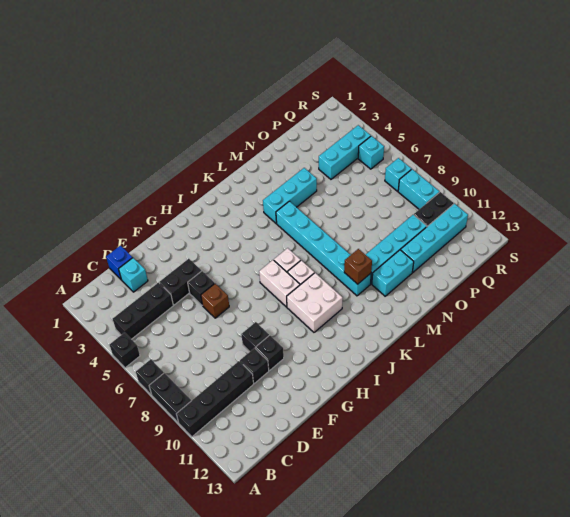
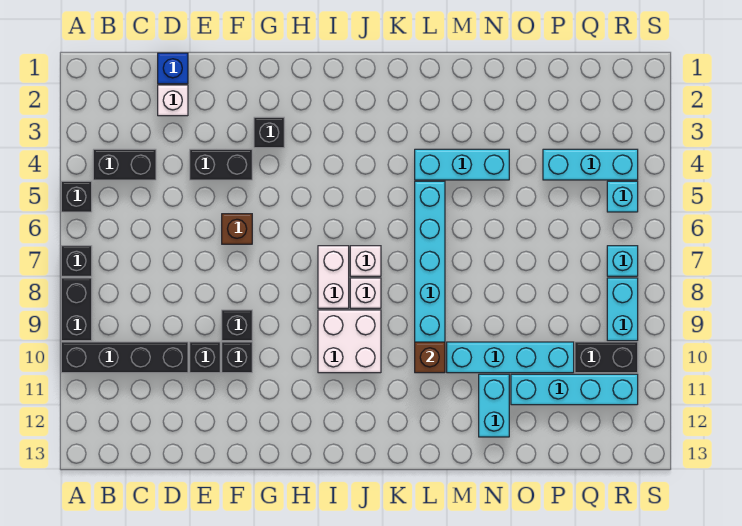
black brick B4:D4 level 1 -> black brick B4:C4 level 1
cyan brick D2 level 1 -> white brick D2 level 1
black brick F5 level 1 -> black brick G3 level 1
cyan brick M11:N11 level 1 -> cyan brick N11:N12 level 1

